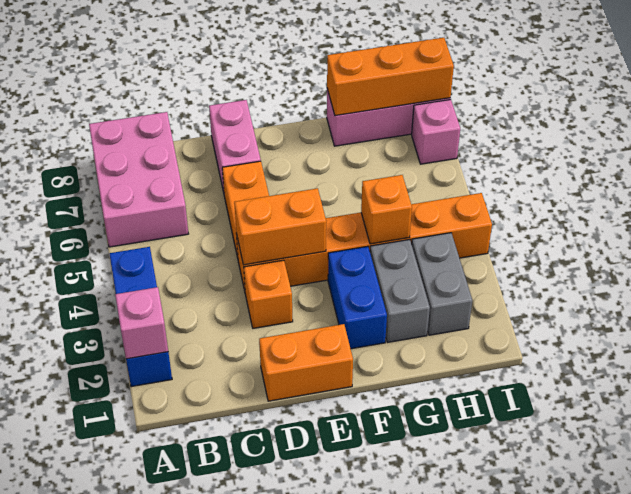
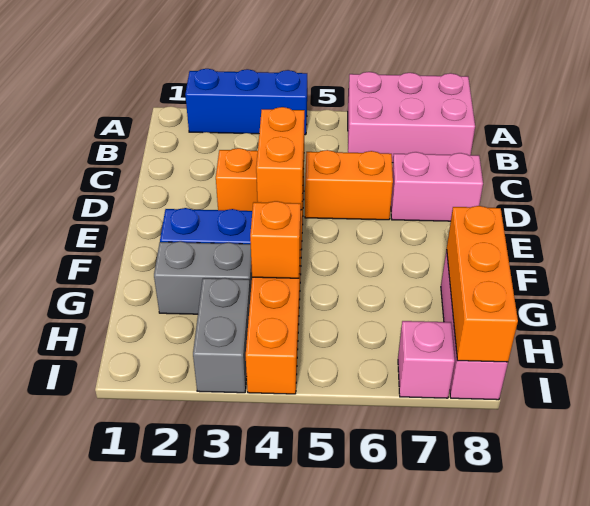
pink brick A2 level 2 -> none
orange brick D1:E1 level 1 -> none
grey brick H2:H3 level 1 -> grey brick H3:I3 level 1

